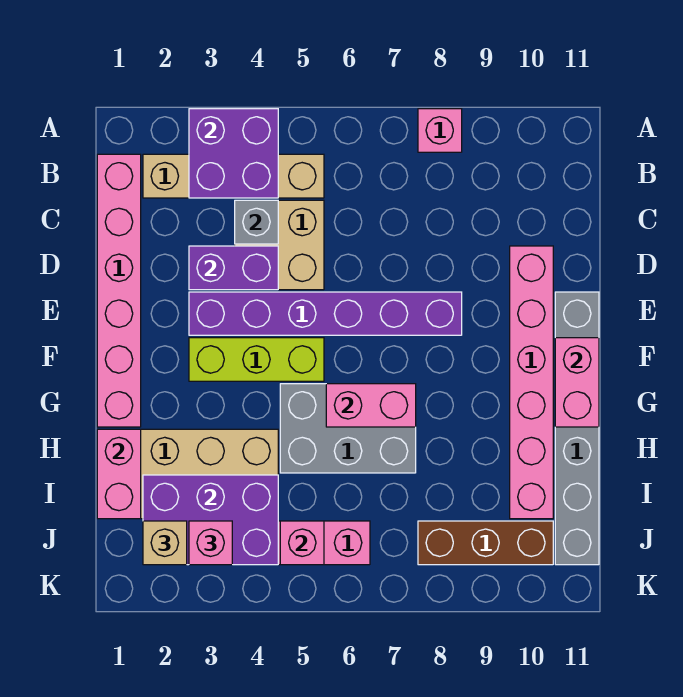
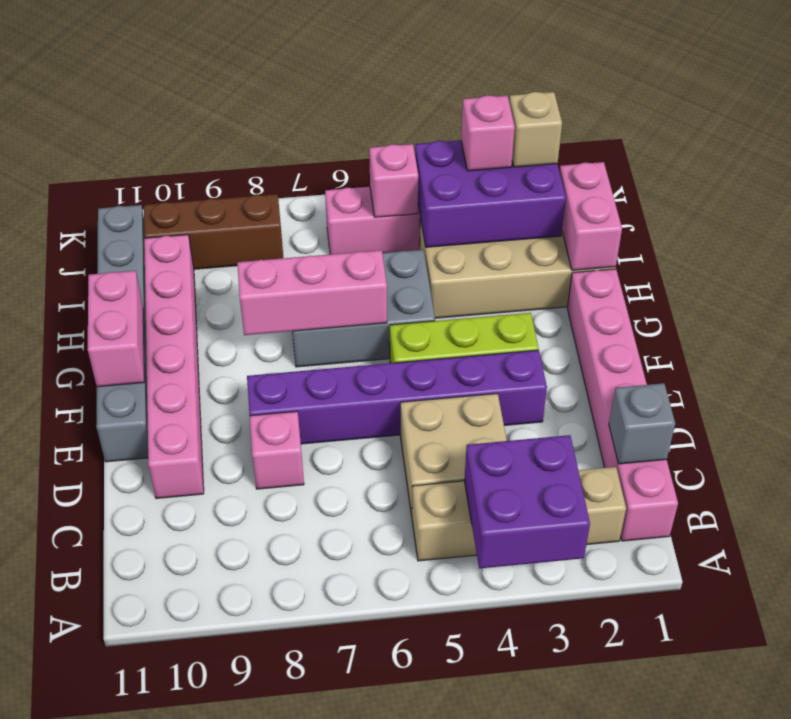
pink brick A8 level 1 -> pink brick D8 level 1
grey brick C4 level 2 -> grey brick C1 level 2
purple brick D3:D4 level 2 -> none
pink brick G6:G7 level 2 -> pink brick G6:G8 level 2

